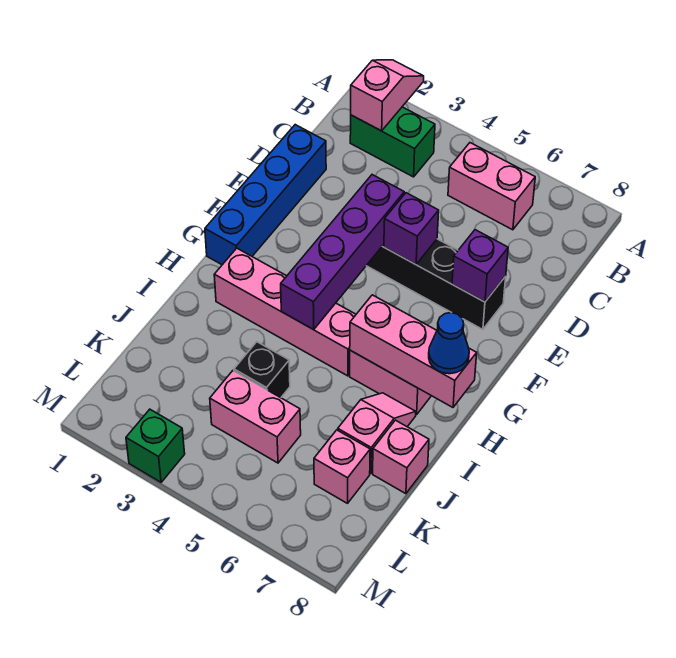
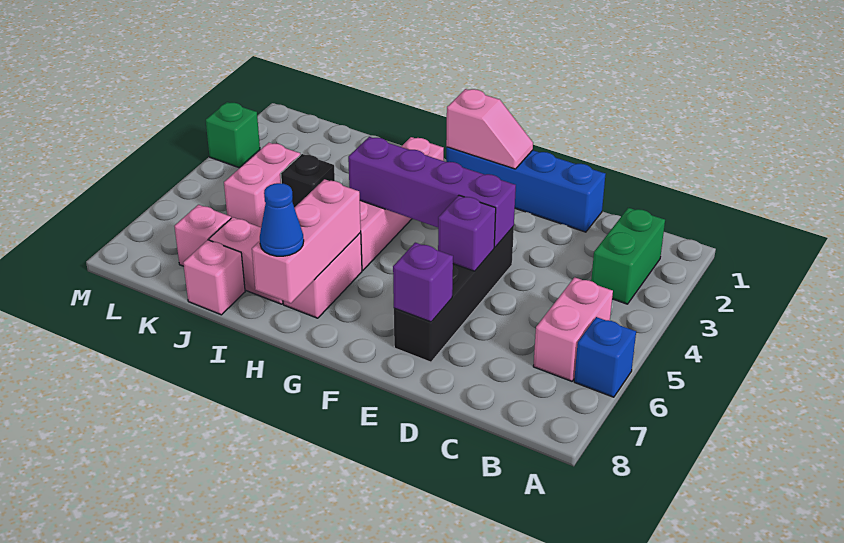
pink slope A2:B2 level 2 top B -> pink slope F1:G1 level 2 top G
none -> blue brick A6 level 1

